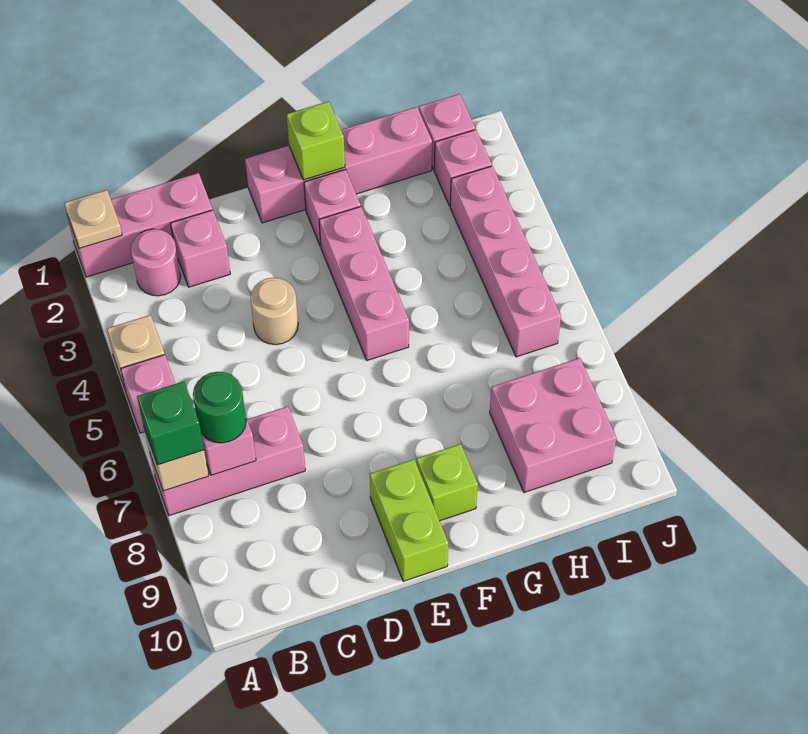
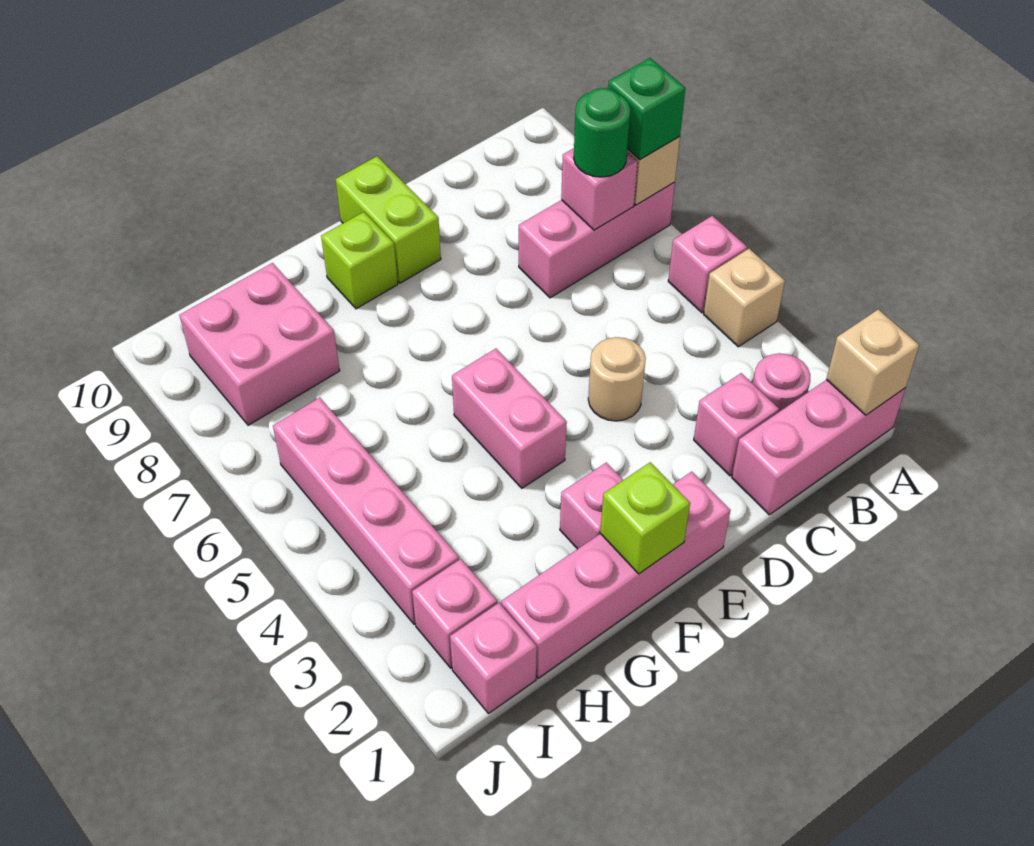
tan plate A1 level 2 -> tan brick A1 level 2
pink brick F3:F5 level 1 -> pink brick F4:F5 level 1

